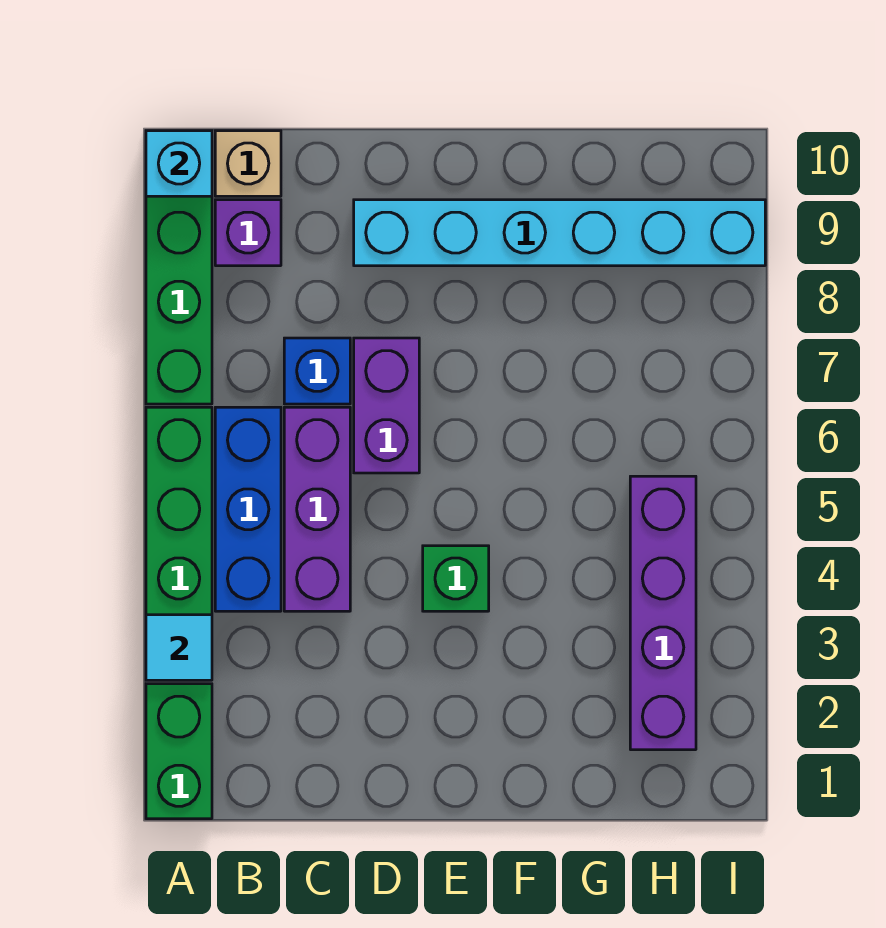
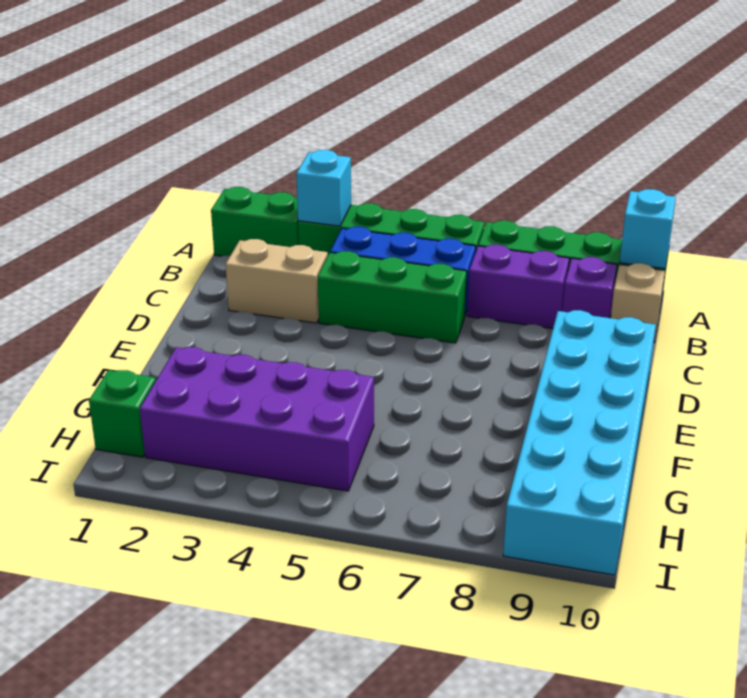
cyan tile A3 level 2 -> cyan brick A3 level 2
none -> tan brick C2:C3 level 1
purple brick C4:C6 level 1 -> green brick C4:C6 level 1
blue brick C7 level 1 -> none
purple brick D6:D7 level 1 -> purple brick B7:B8 level 1
cyan brick D9:I9 level 1 -> cyan brick D9:I10 level 1
green brick E4 level 1 -> green brick H1 level 1
purple brick H2:H5 level 1 -> purple brick G2:H5 level 1

